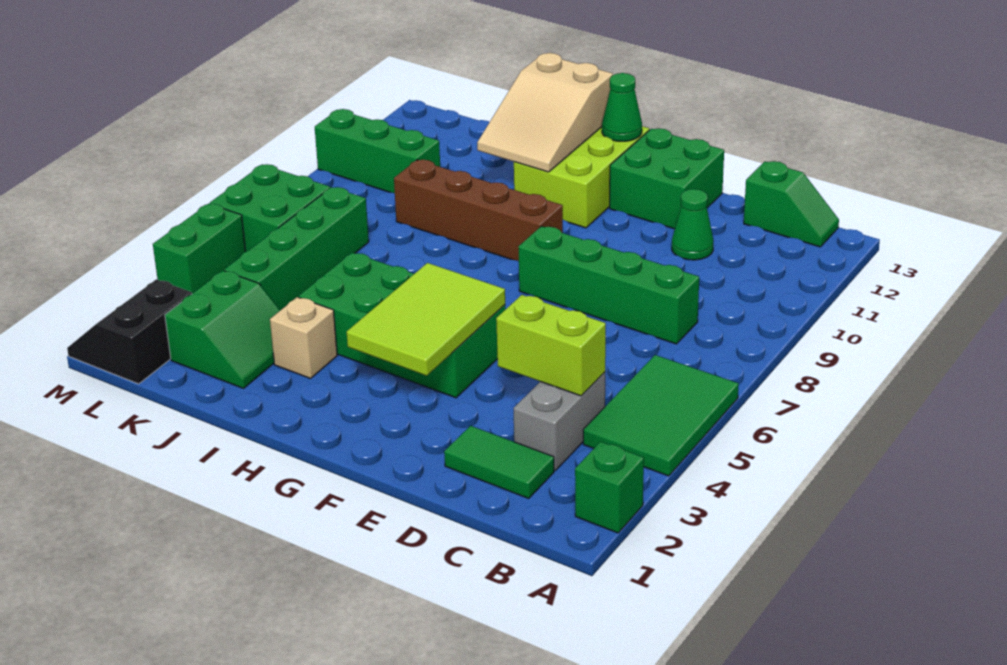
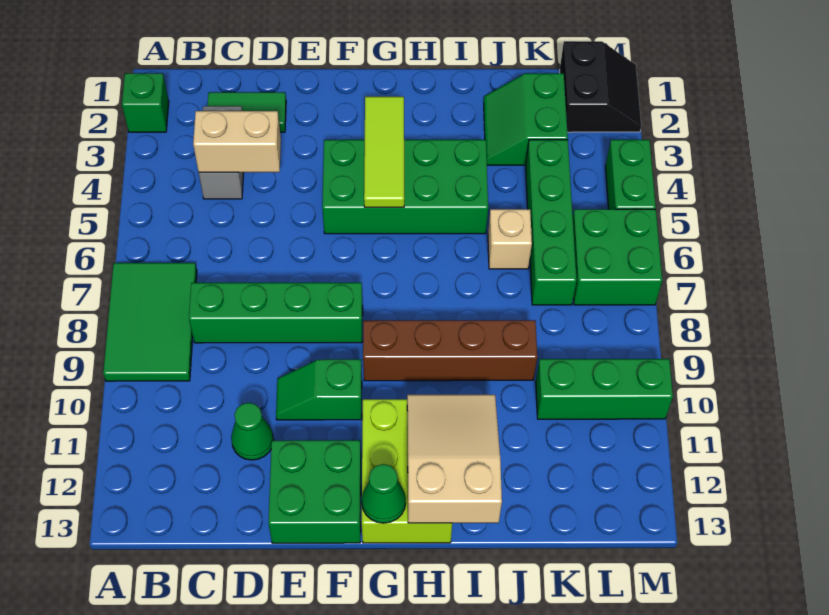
green tile A4:B6 level 1 -> green tile A7:B9 level 1
green slope B13:C13 level 1 top C -> green slope E10:F10 level 1 top F
lime brick C4:D4 level 2 -> tan brick C4:D4 level 2
lime tile F3:G5 level 2 -> lime tile G3:G5 level 2
tan brick I3 level 1 -> tan brick J6 level 1

